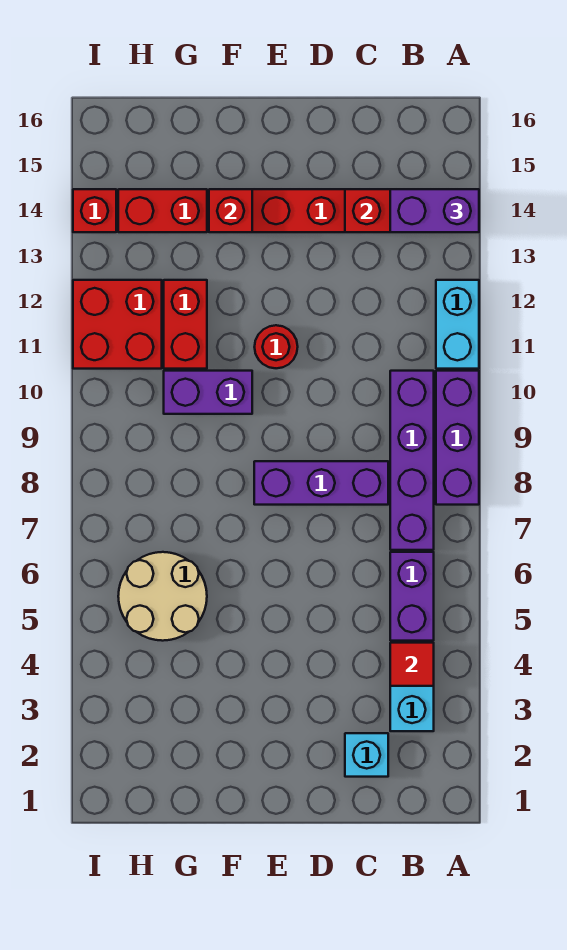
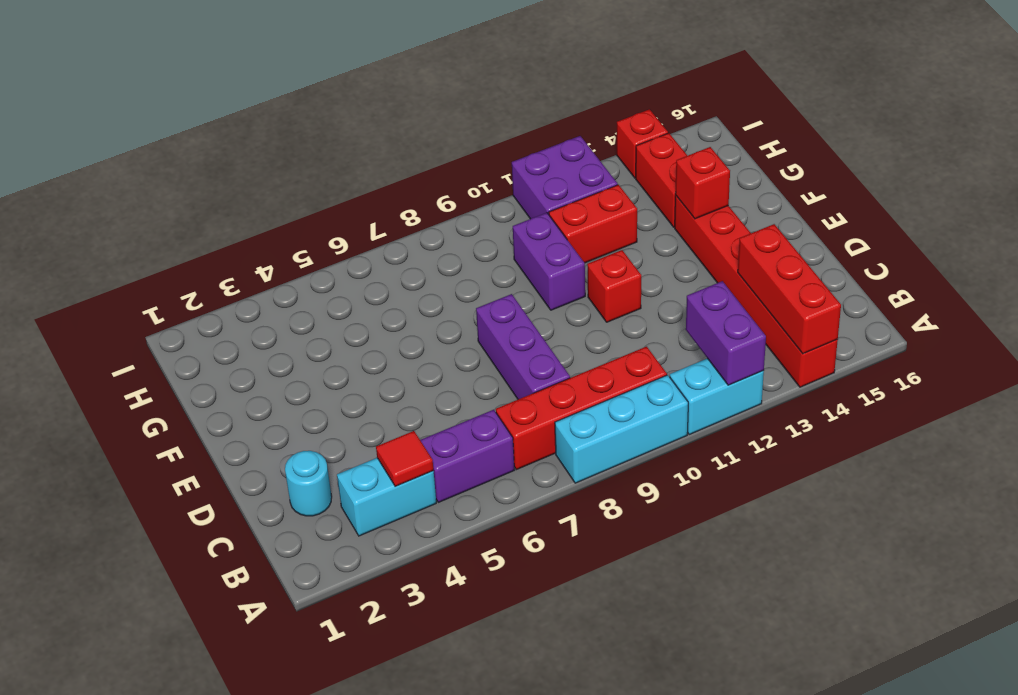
purple brick A8:A10 level 1 -> cyan brick A8:A10 level 1
purple brick A14:B14 level 3 -> purple brick A12:B12 level 2
purple brick B7:B10 level 1 -> red brick B7:B10 level 1
cyan brick C2 level 1 -> cyan round brick C2 level 1
red round brick E11 level 1 -> red brick E11 level 1
tan round brick G5:H6 level 1 -> none
red brick H11:I12 level 1 -> purple brick H11:I12 level 1

